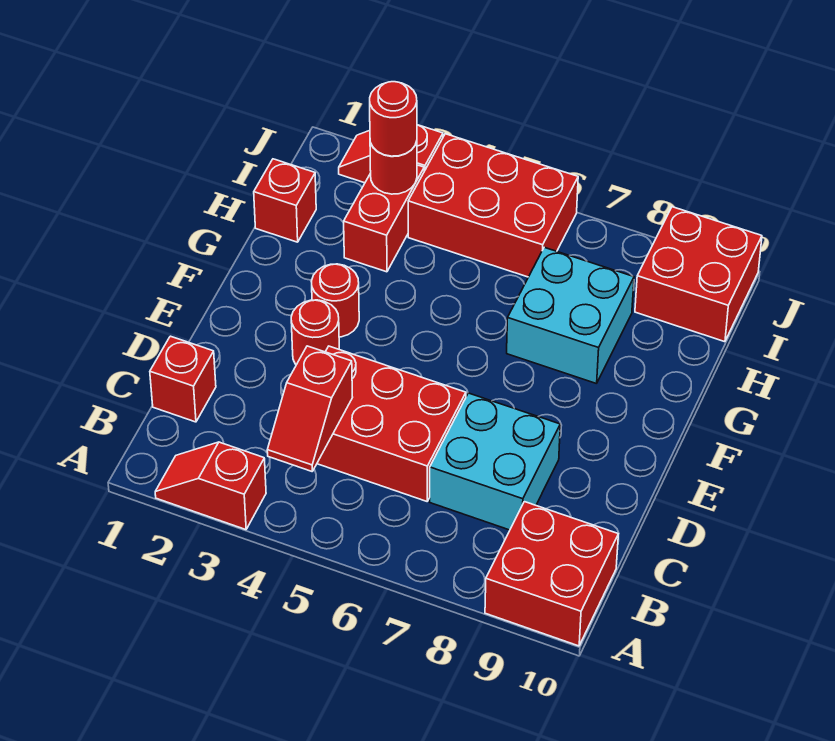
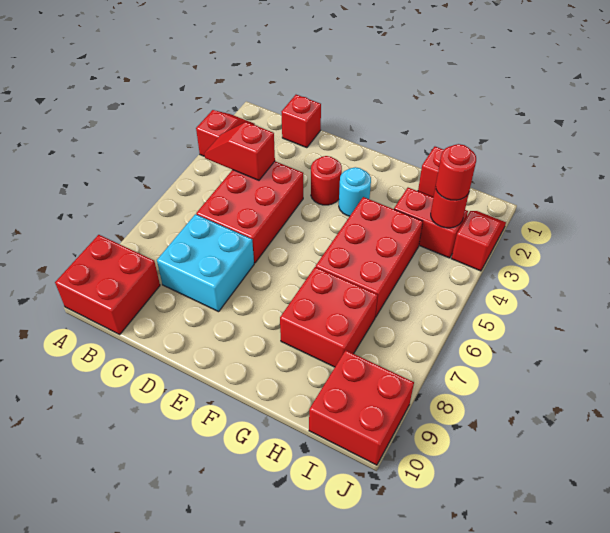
red round brick F3 level 1 -> cyan round brick F3 level 1
cyan brick G7:H8 level 1 -> red brick G7:H8 level 1
red brick I4:J6 level 1 -> red brick G4:H6 level 1

